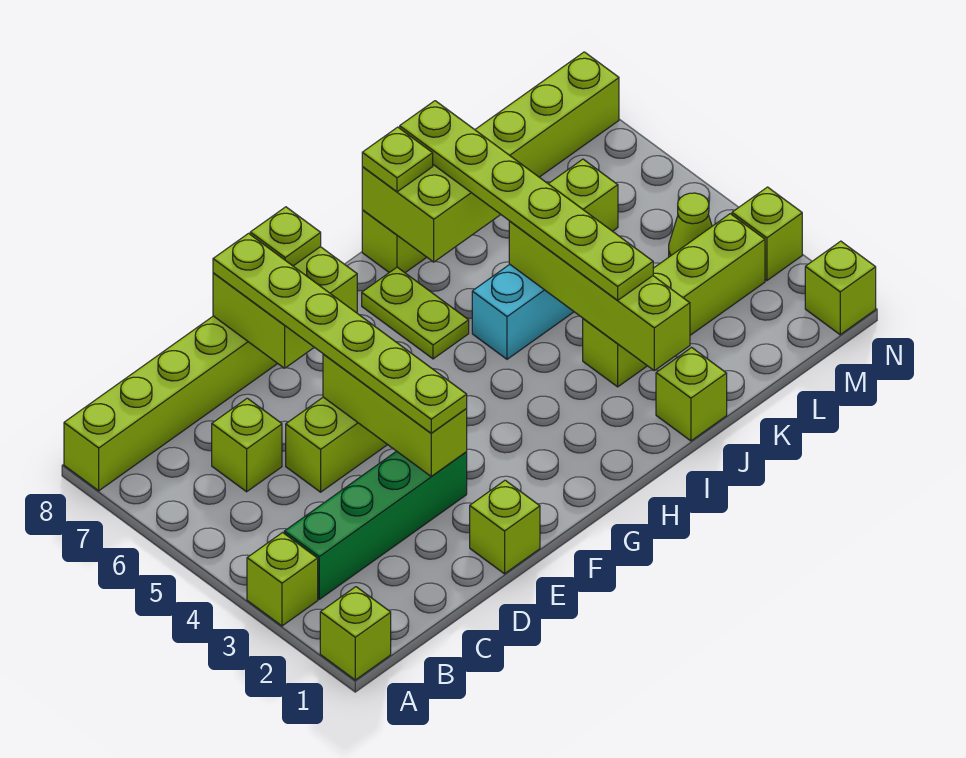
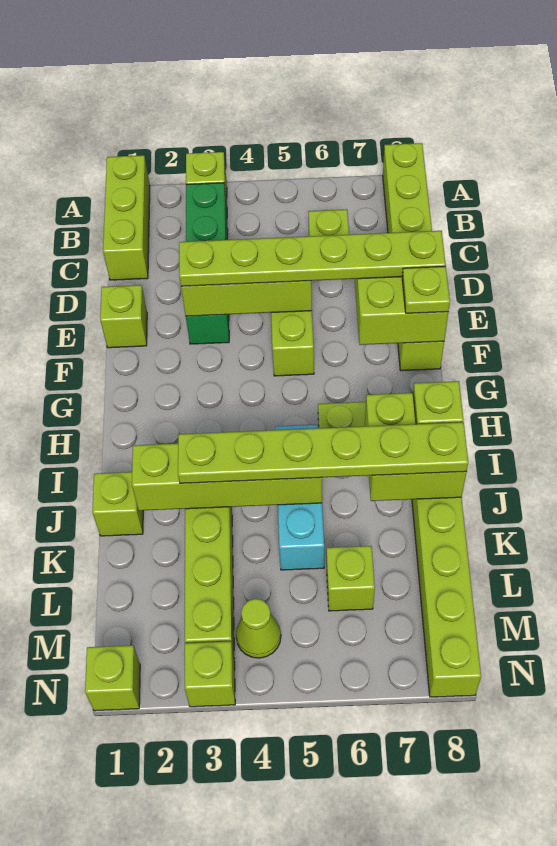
lime brick A1 level 1 -> lime brick A1:C1 level 1

